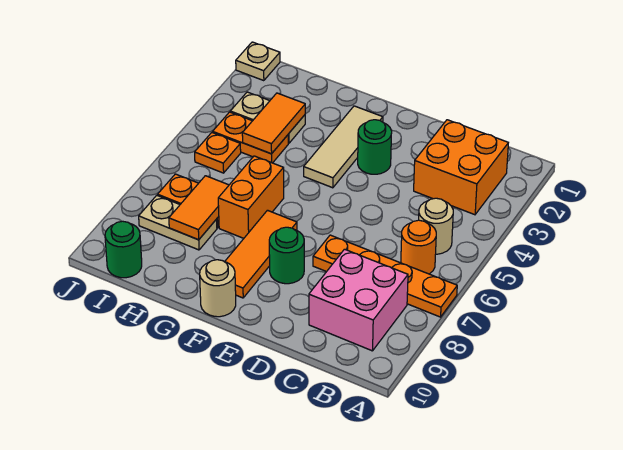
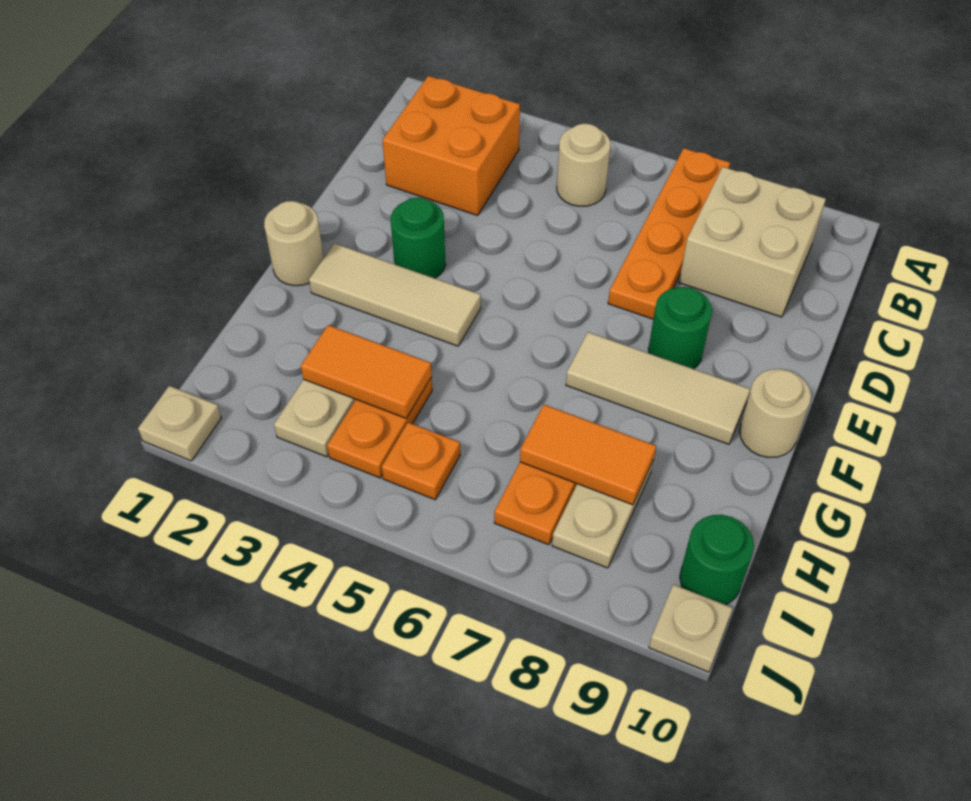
orange round brick B6 level 1 -> none
pink brick B8:C9 level 1 -> tan brick B8:C9 level 1
none -> tan round brick F1 level 1
orange tile F7:F9 level 1 -> tan tile F7:F9 level 1
orange brick G6:G7 level 1 -> none
none -> tan plate J10 level 1

